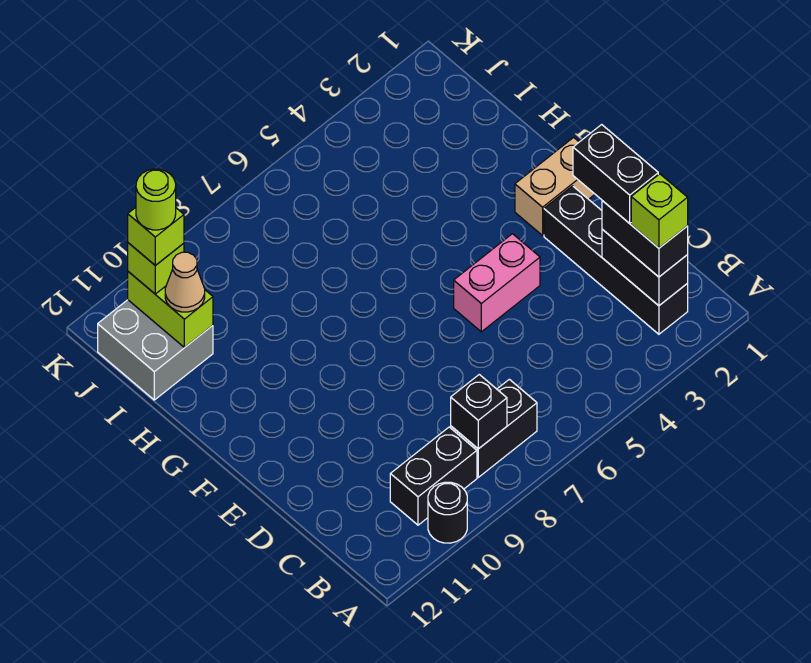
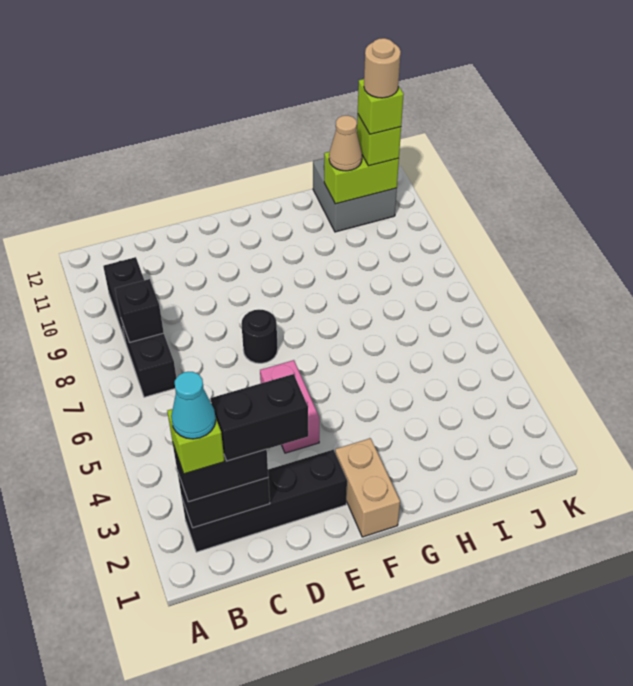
black round brick A10 level 1 -> black round brick E7 level 1
none -> cyan cone B2 level 5
lime round brick J11 level 5 -> tan round brick J11 level 5

